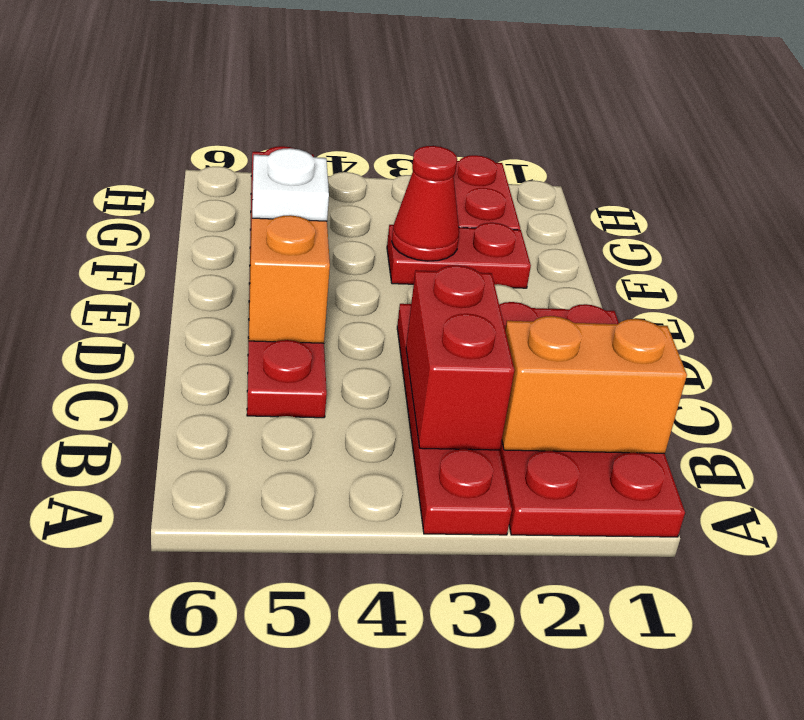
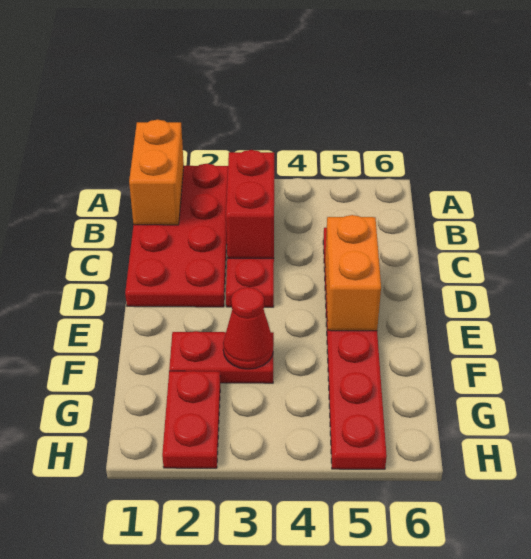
orange brick B1:B2 level 2 -> orange brick A1:B1 level 2
white plate E5 level 3 -> none

